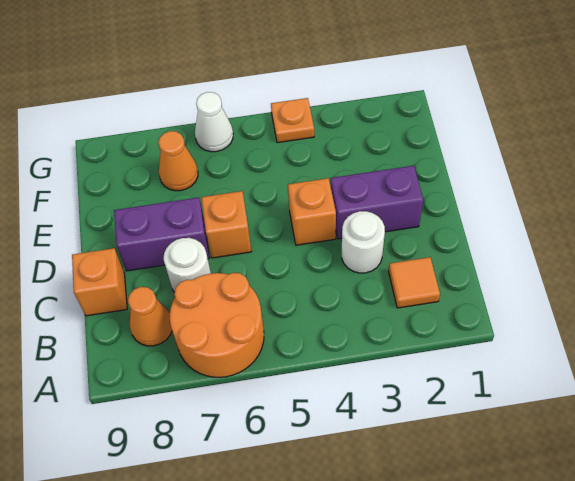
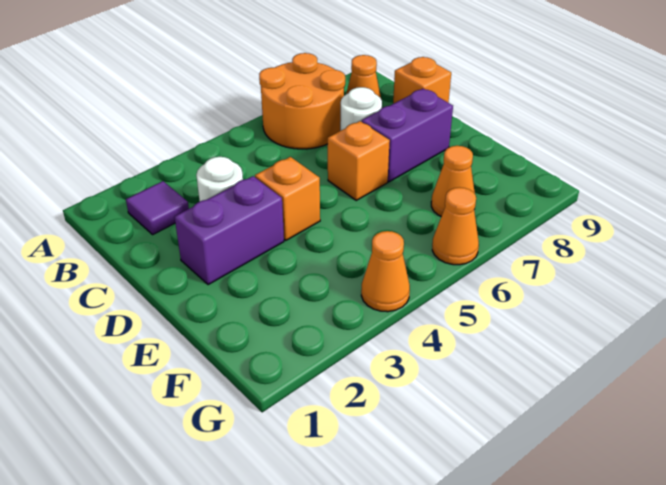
orange tile B2 level 1 -> purple tile B2 level 1
orange plate G4 level 1 -> orange cone G4 level 1
white cone G6 level 1 -> orange cone G6 level 1

